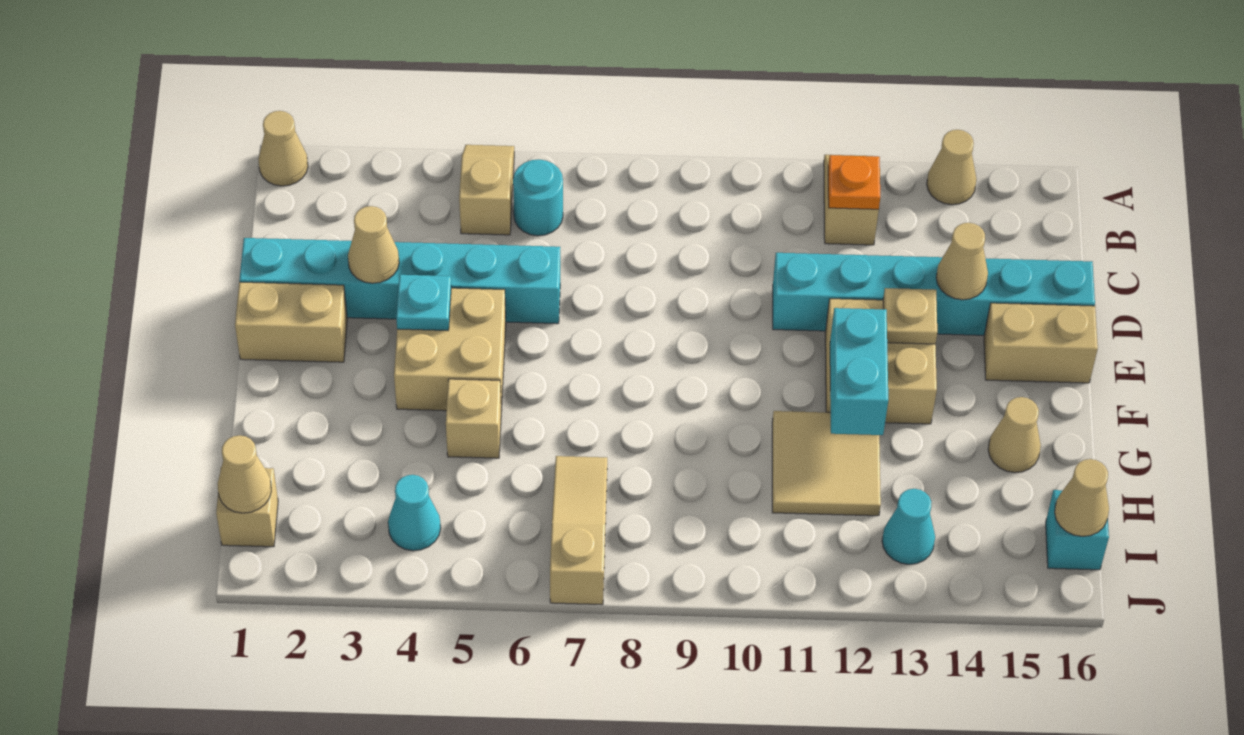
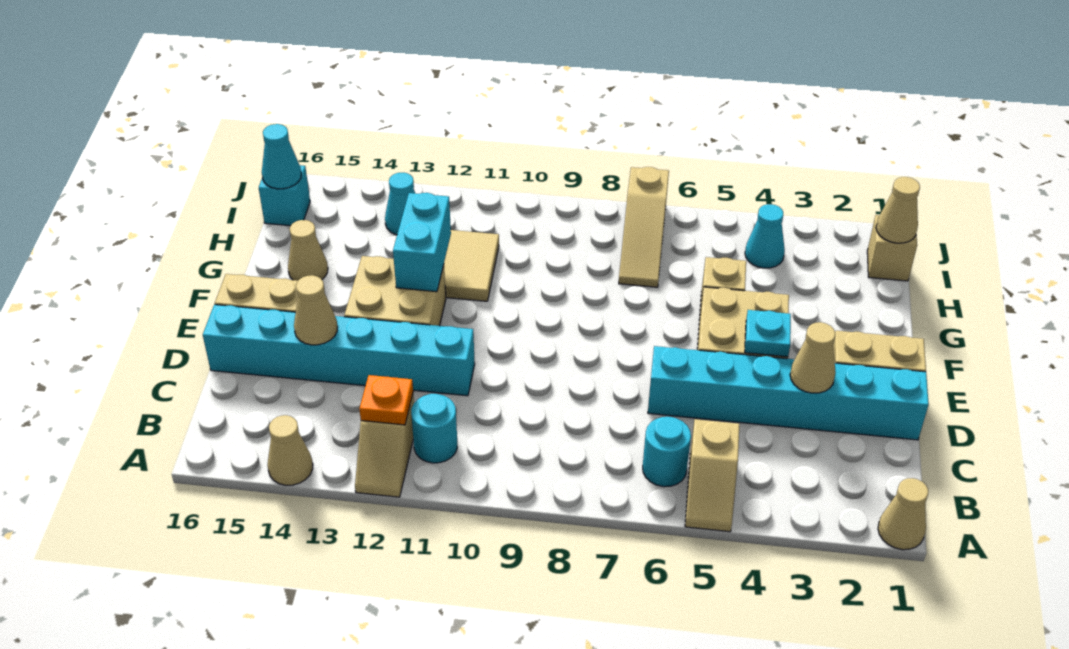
none -> cyan round brick B11 level 1
tan plate E13 level 2 -> none
tan cone I16 level 2 -> cyan cone I16 level 2

